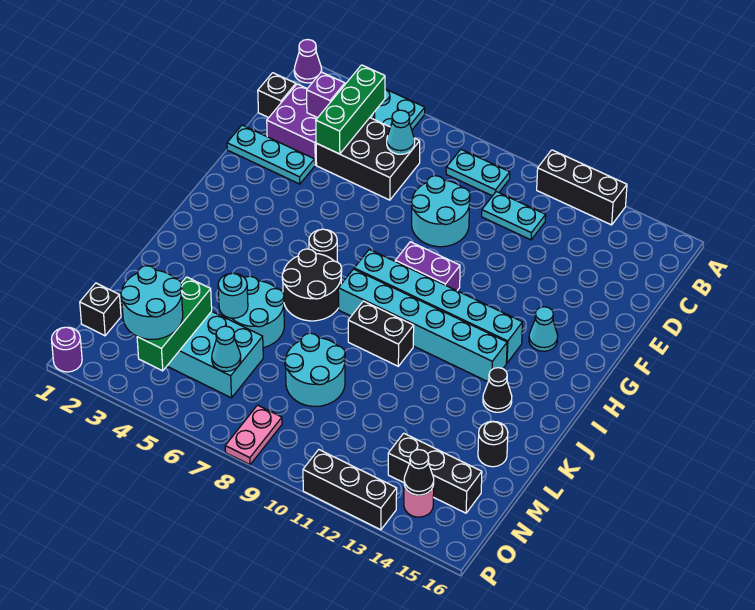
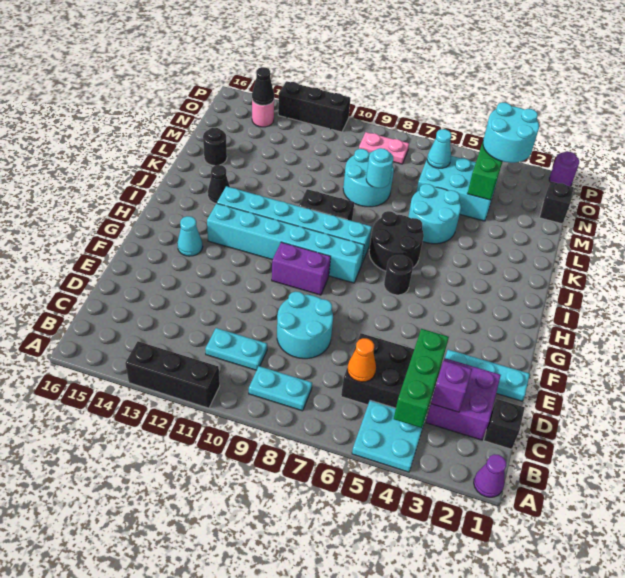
cyan cone C6 level 2 -> orange cone C6 level 2
cyan round brick L5 level 2 -> cyan round brick L8 level 2
black brick N13:N15 level 1 -> none
pink plate O8:P8 level 1 -> pink plate O8:O9 level 1

